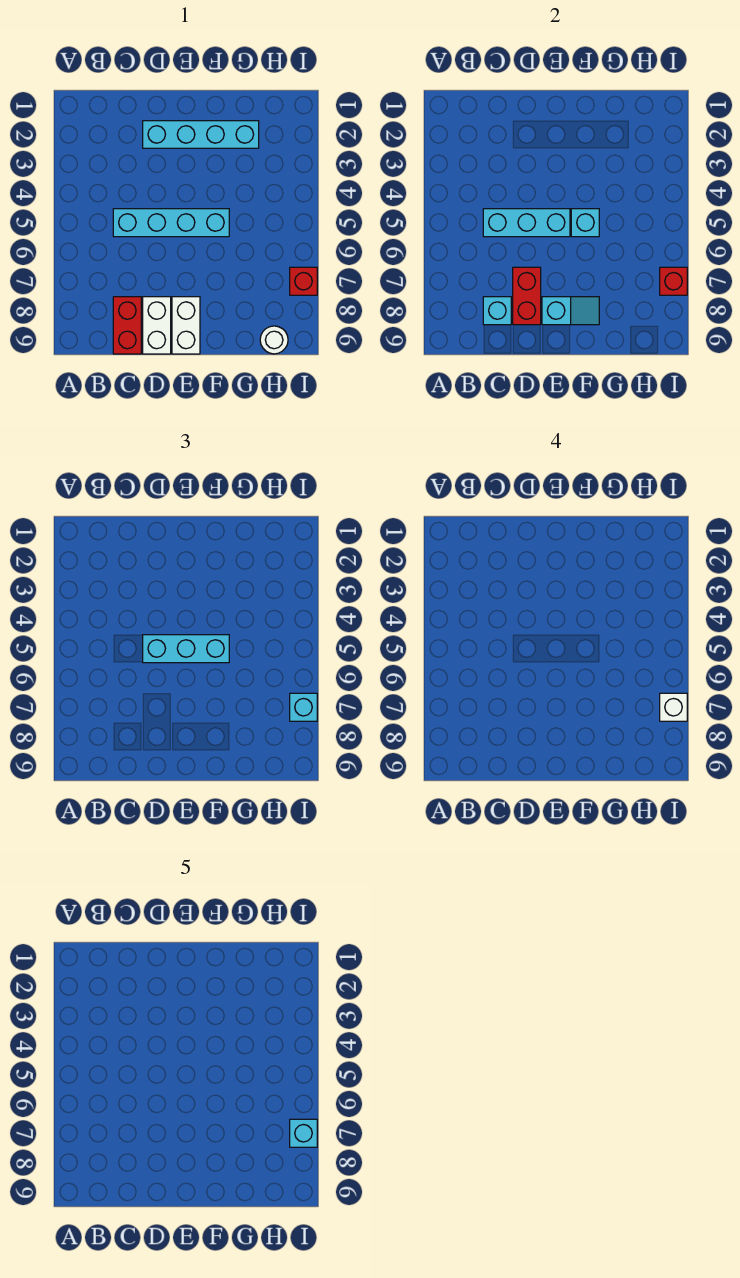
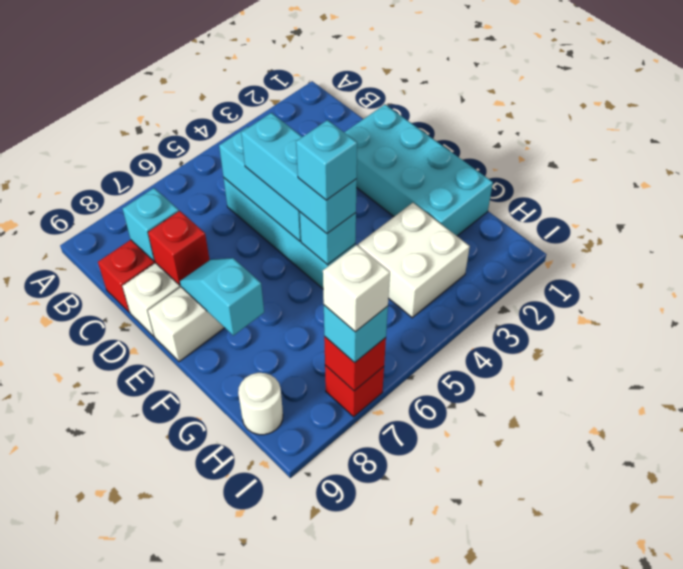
cyan brick D2:G2 level 1 -> cyan brick D1:G2 level 1
red brick D7:D8 level 2 -> red brick D8 level 2
cyan slope E8:F8 level 2 top E -> cyan slope E8:F8 level 2 top F
none -> white brick G3:H4 level 1
cyan brick I7 level 5 -> cyan brick F5 level 4

